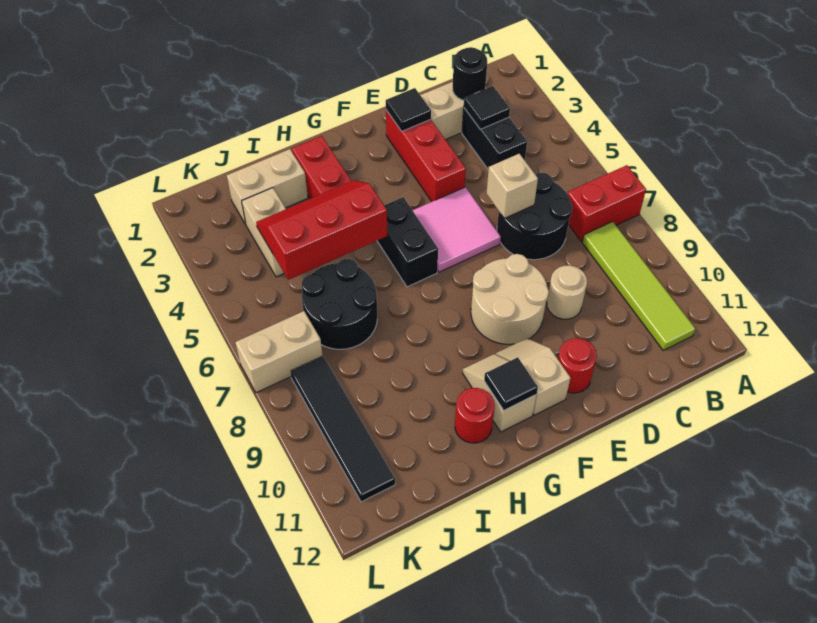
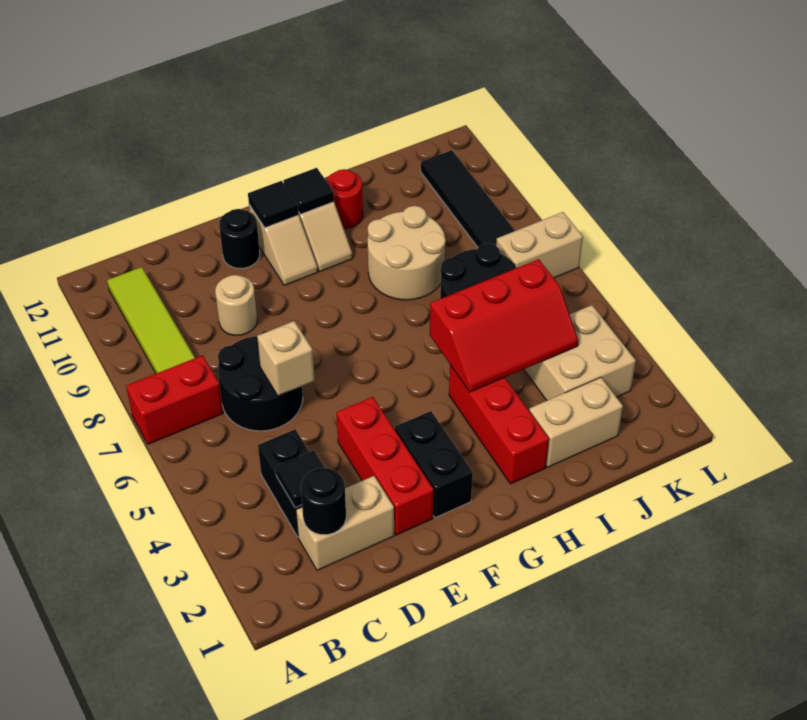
black tile E2 level 2 -> black tile F11 level 2
pink tile E5:F6 level 1 -> none
tan round brick E8:F9 level 1 -> tan round brick H8:I9 level 1
red round brick E11 level 1 -> black round brick E11 level 1
black brick G5:G6 level 1 -> black brick F2:F3 level 1
tan brick J3:J4 level 1 -> tan brick J3:K4 level 1

